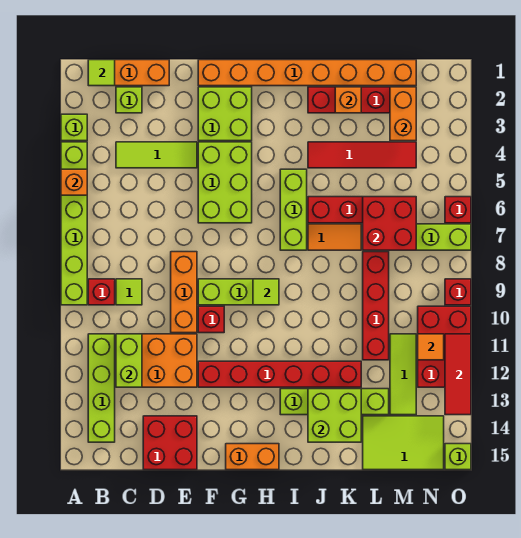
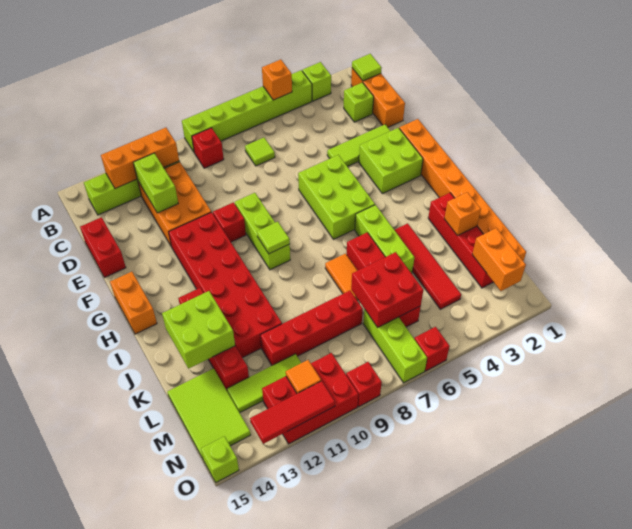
lime tile C4:E4 level 1 -> lime tile E2:E4 level 1
lime tile C9 level 1 -> lime tile C7 level 1
lime brick C11:C12 level 2 -> lime brick C12:D12 level 2
red brick D14:E15 level 1 -> red brick D15:E15 level 1
orange brick E8:E10 level 1 -> orange brick B11:B13 level 2
lime brick F4:G6 level 1 -> lime brick F5:H6 level 1
red brick F12:K12 level 1 -> red brick F11:K12 level 1
lime brick I5:I7 level 1 -> lime brick I5:K5 level 1
lime brick I13:L13 level 1 -> red brick I13:L13 level 1
orange brick M2:M3 level 2 -> orange brick M2:N2 level 2

